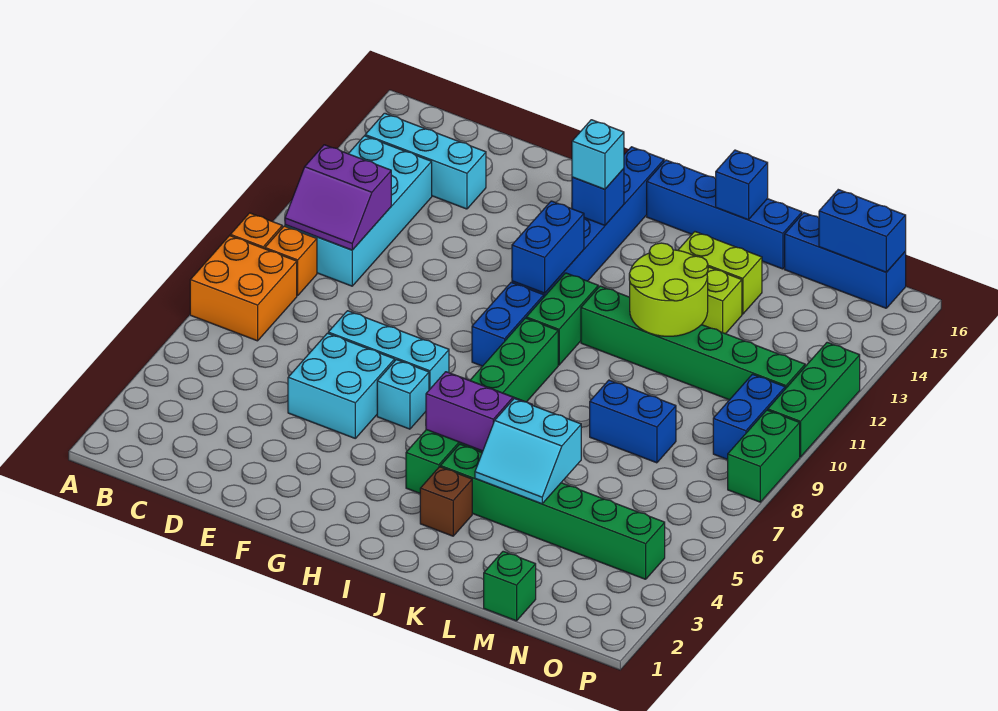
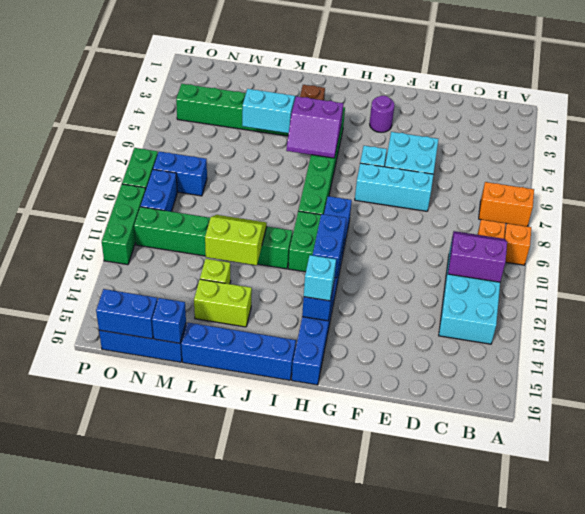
orange brick A7:B8 level 1 -> orange brick A7:B7 level 1
cyan brick B14:D14 level 1 -> none
none -> purple round brick G3 level 1
lime round brick K11:L12 level 2 -> lime slope K11:L12 level 2 top 12
blue brick K16 level 2 -> blue brick M16 level 2
blue brick L8:M8 level 1 -> blue brick N8:O8 level 1
green brick M1 level 1 -> none

